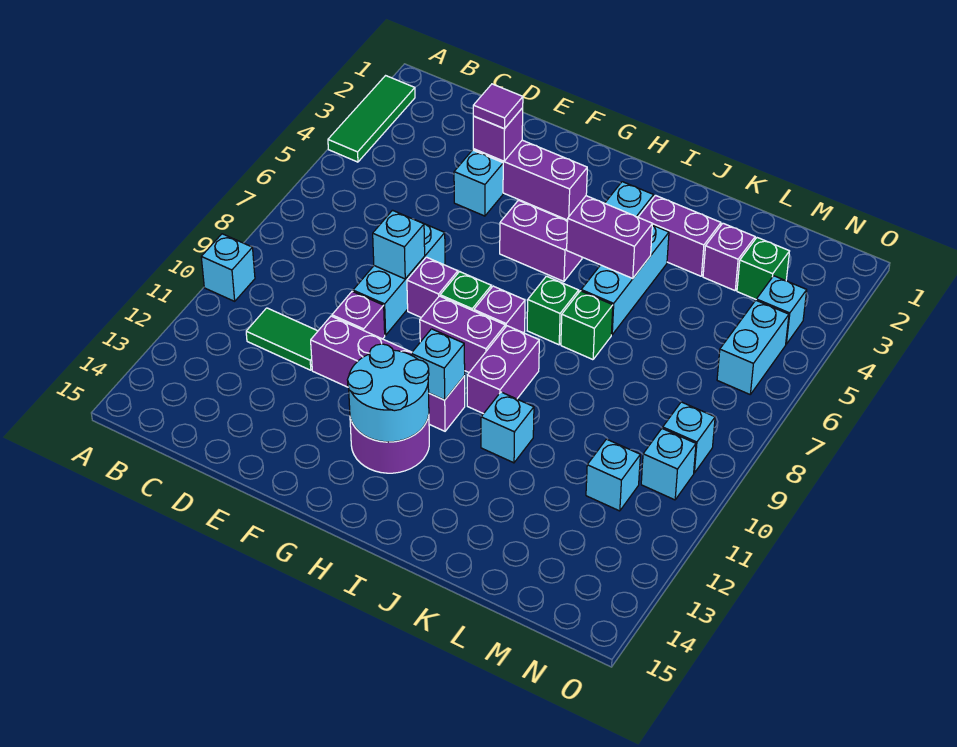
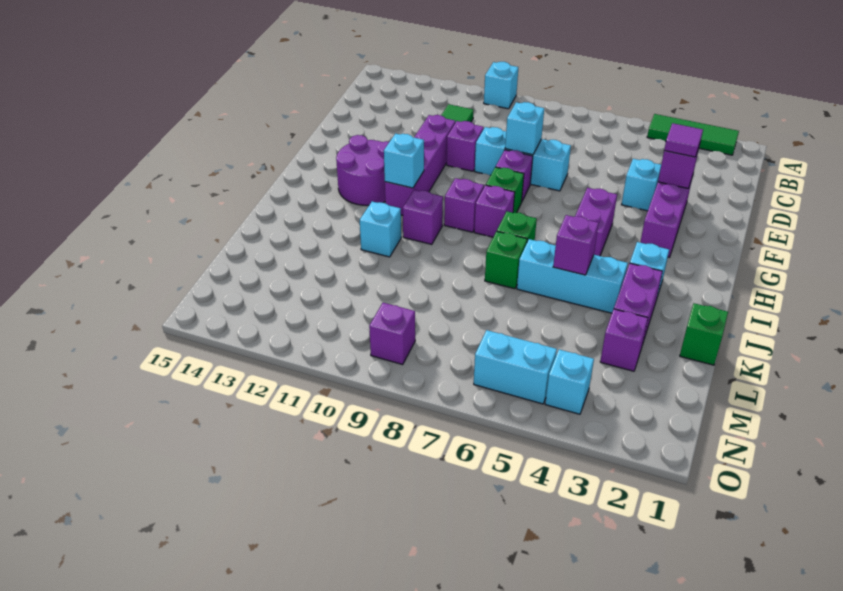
purple brick G9:H9 level 1 -> purple brick H9 level 1
cyan round brick G12:H13 level 2 -> none
purple brick I5:J5 level 2 -> purple brick J5 level 2
purple brick I9:I10 level 1 -> purple brick I10 level 1
green brick M3 level 1 -> green brick K1 level 1
cyan brick M11 level 1 -> none
cyan brick N9 level 1 -> purple brick N9 level 1
cyan brick N10 level 1 -> none

